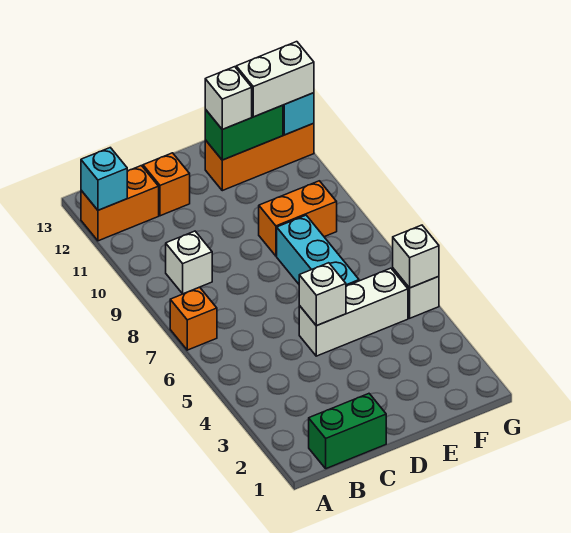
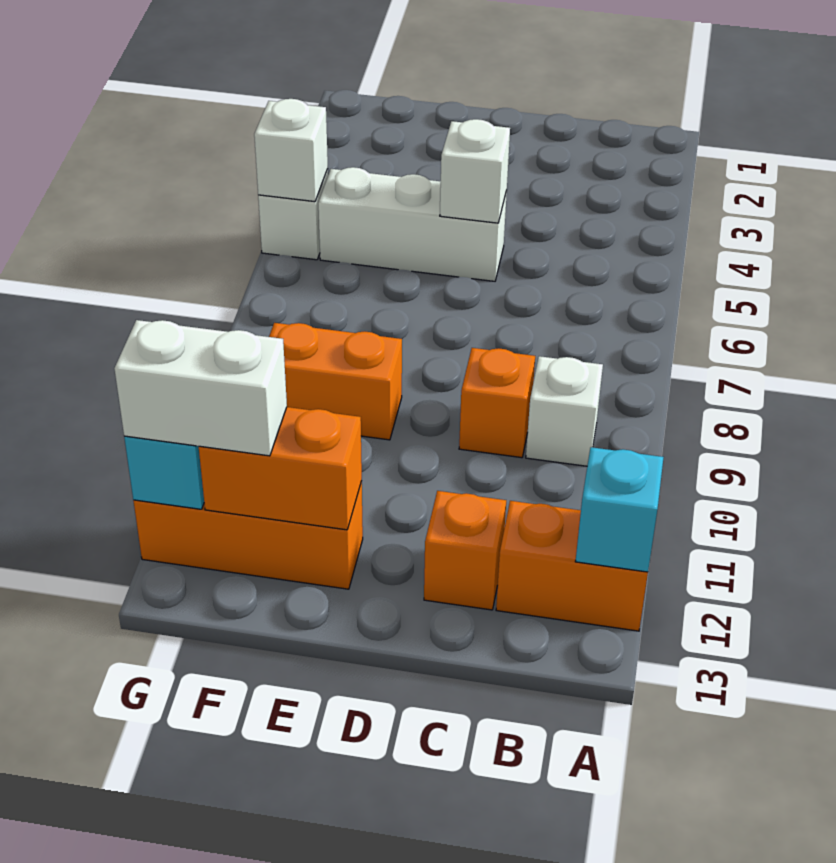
orange brick A7 level 1 -> orange brick C9 level 1
green brick B1:C1 level 1 -> none
cyan brick E6:E8 level 1 -> none
green brick E12:F12 level 2 -> orange brick E12:F12 level 2
white brick E12 level 3 -> none

